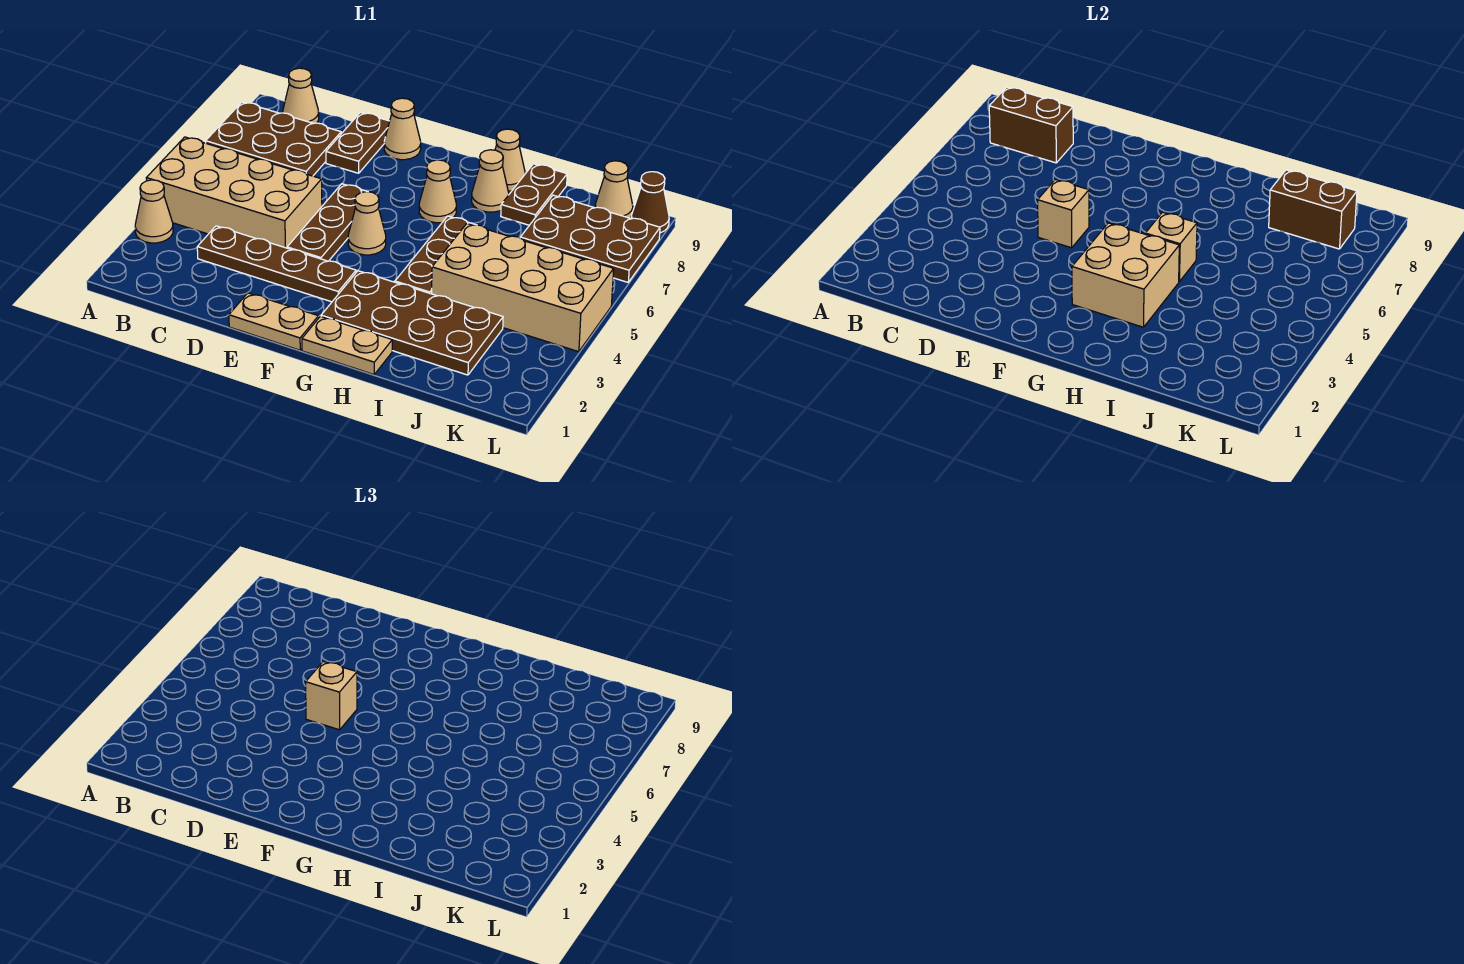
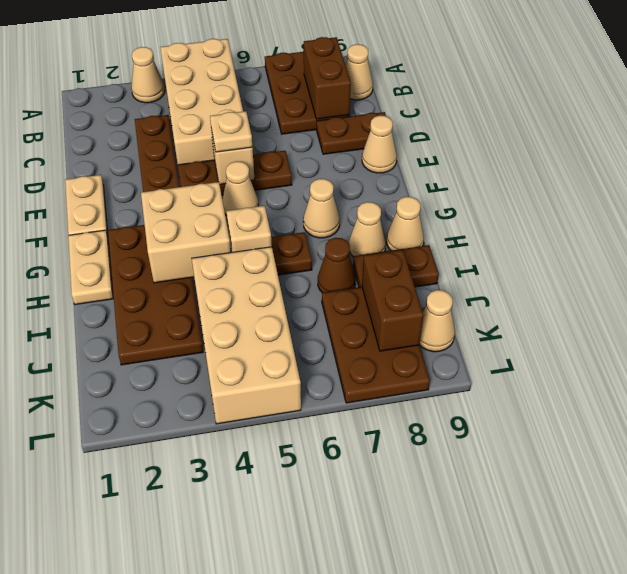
tan brick E5 level 3 -> tan plate E5 level 3
brown cone L9 level 1 -> brown cone I7 level 1

